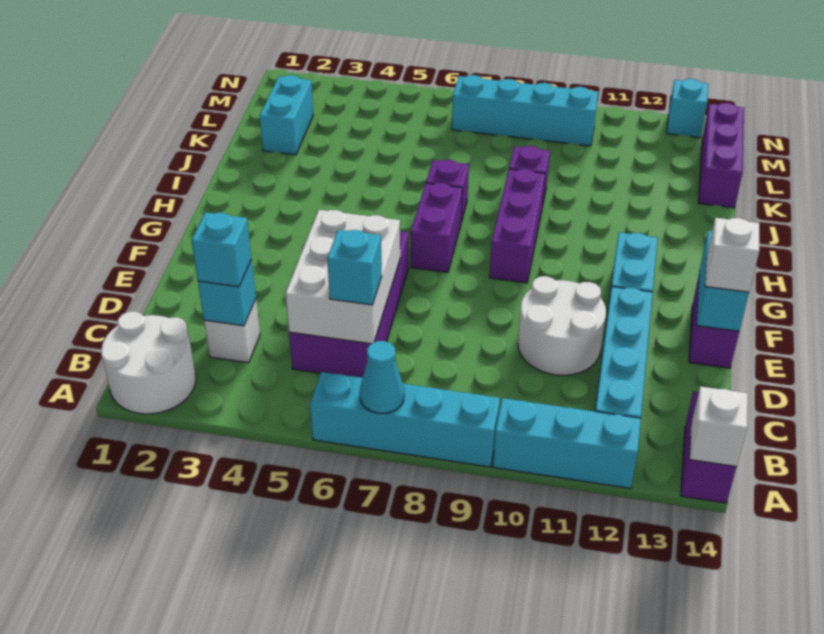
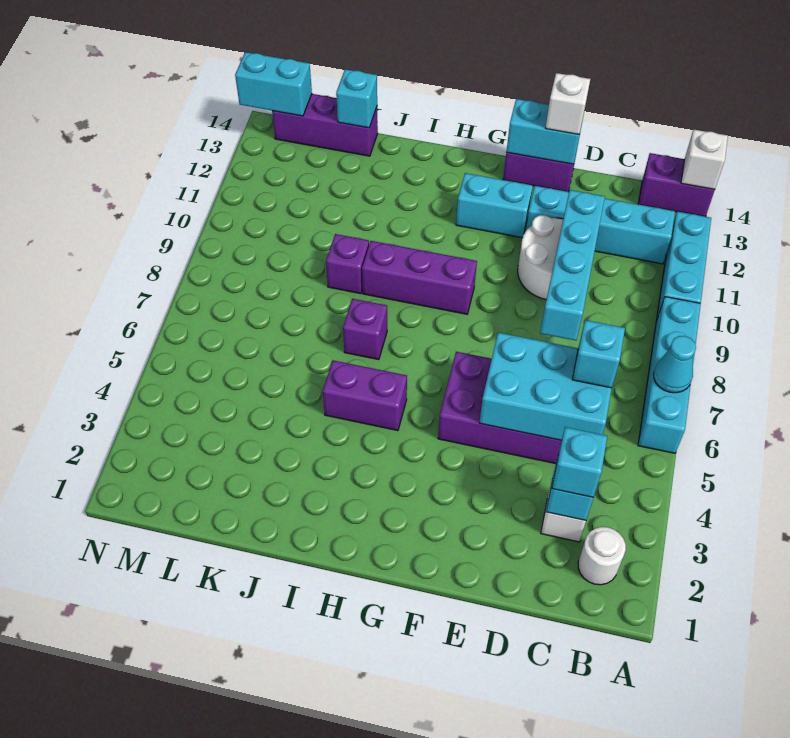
white round brick A1:B2 level 1 -> white round brick B2 level 1
white brick C5:E6 level 2 -> cyan brick C5:E6 level 2
purple brick G7:H7 level 1 -> purple brick H5:I5 level 1
cyan brick K2:L2 level 1 -> cyan brick M14:N14 level 2
cyan brick M7:M10 level 1 -> cyan brick D8:D11 level 2
cyan brick N13 level 1 -> cyan brick K14 level 2

